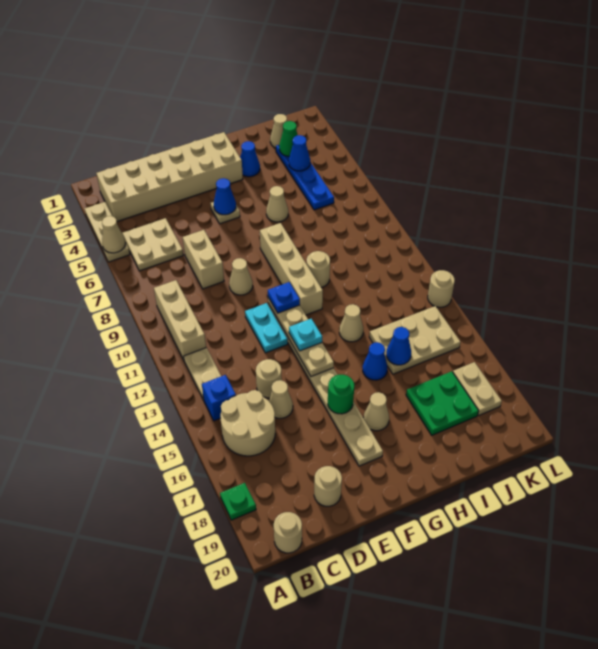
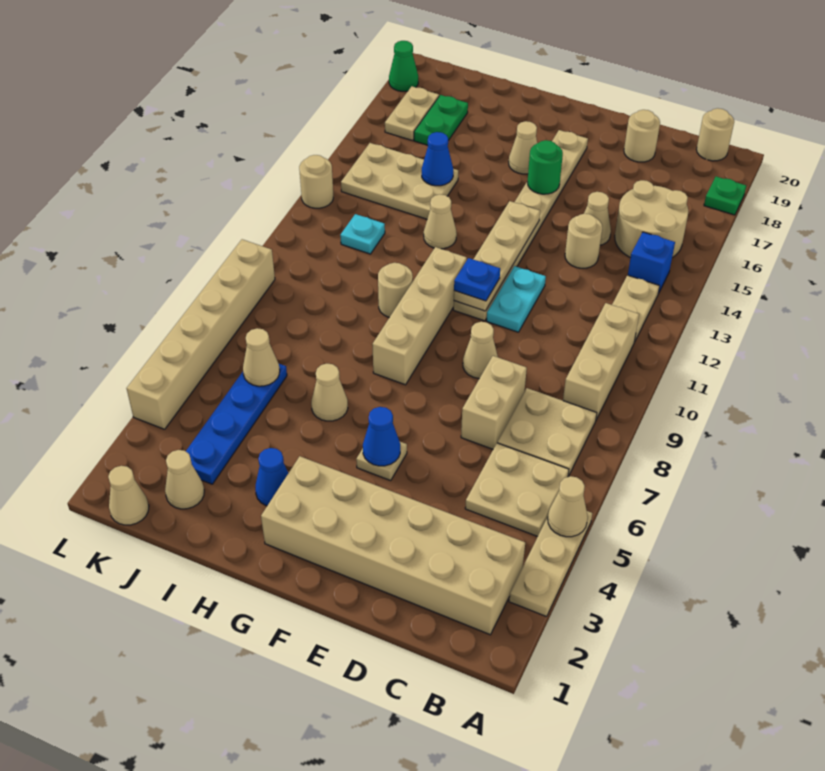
none -> tan plate B7:C8 level 1
cyan plate F13 level 3 -> cyan plate J12 level 1
blue cone H15 level 1 -> none
green plate I17:J18 level 1 -> green plate J17:J18 level 1
green cone J3 level 2 -> green cone L19 level 1
blue cone J4 level 2 -> none
none -> tan cone J6 level 2
none -> tan cone K1 level 1
none -> tan brick L4:L9 level 1

